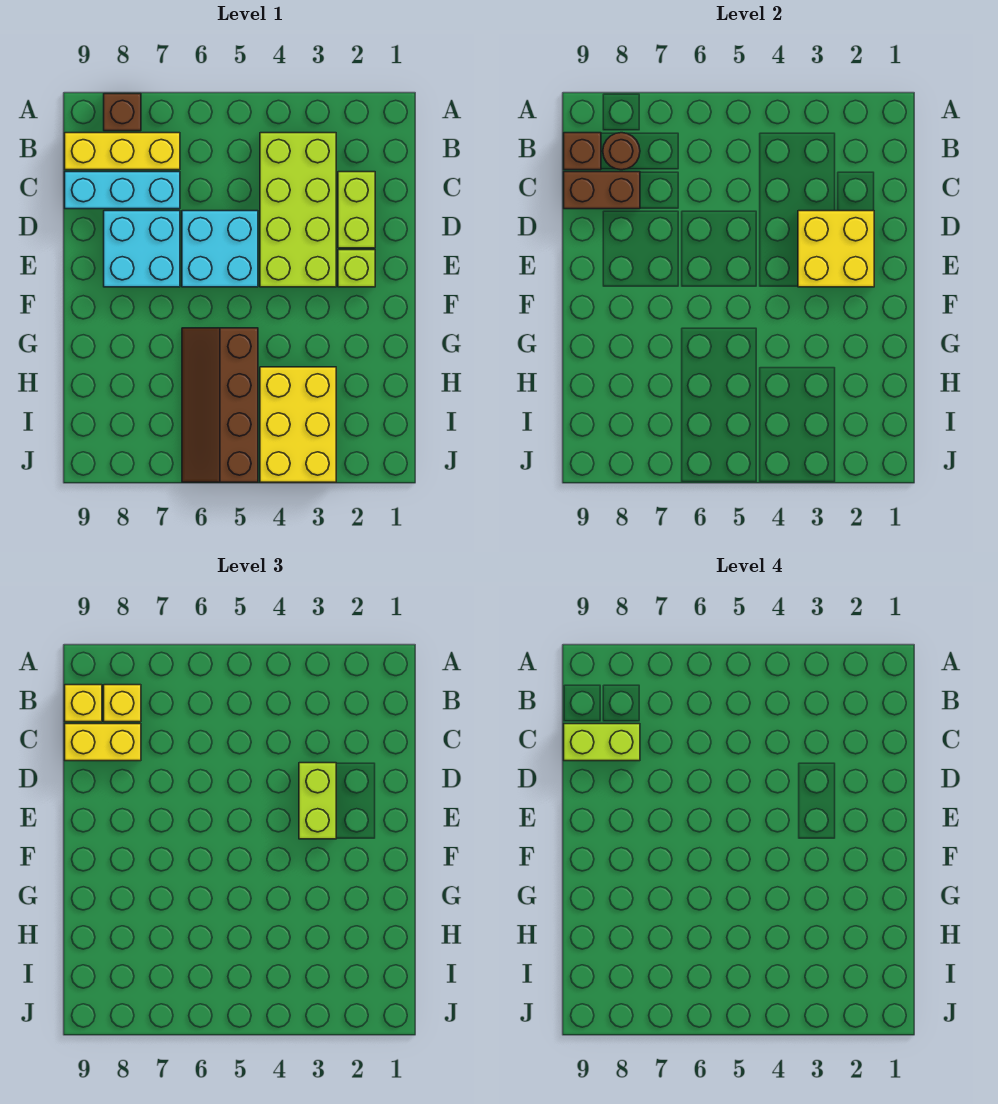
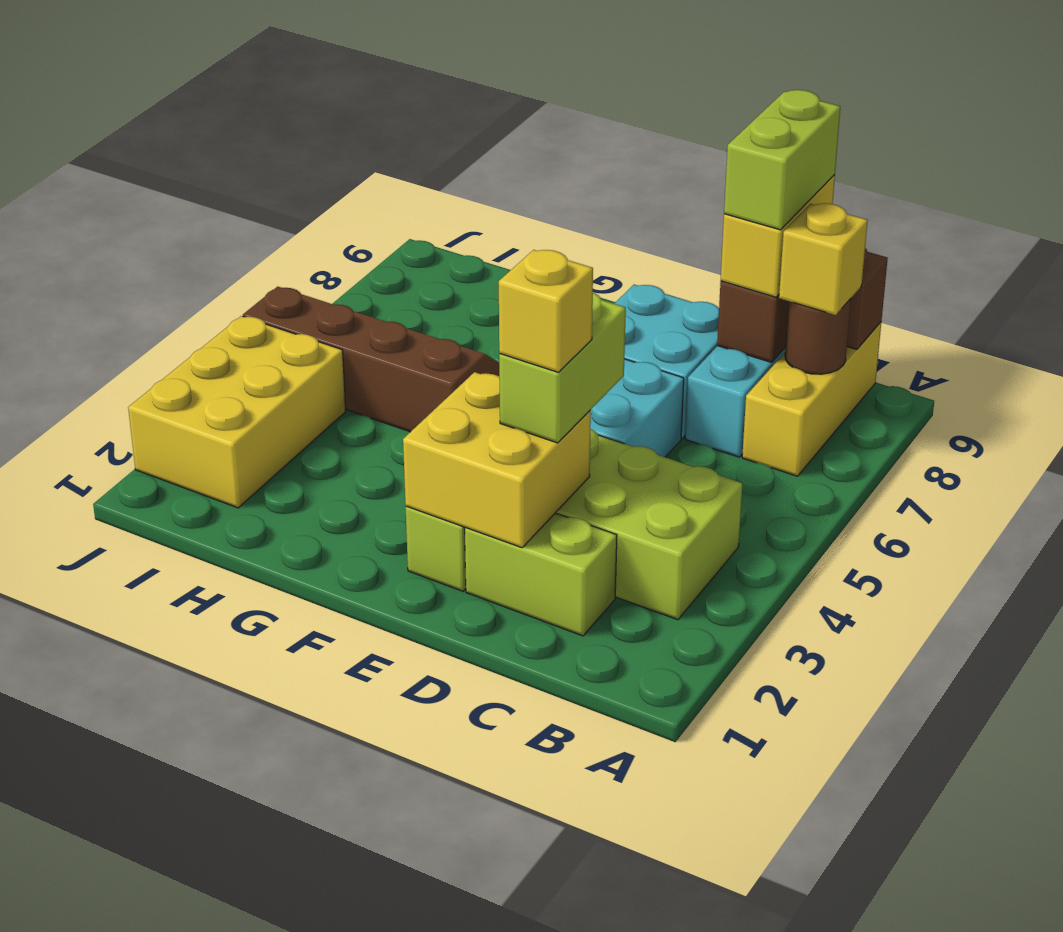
brown brick A8 level 1 -> none
yellow brick B9 level 3 -> yellow brick D3 level 4
lime brick D3:E3 level 3 -> lime brick D3:D4 level 3
yellow brick H3:J4 level 1 -> yellow brick I2:J4 level 1

